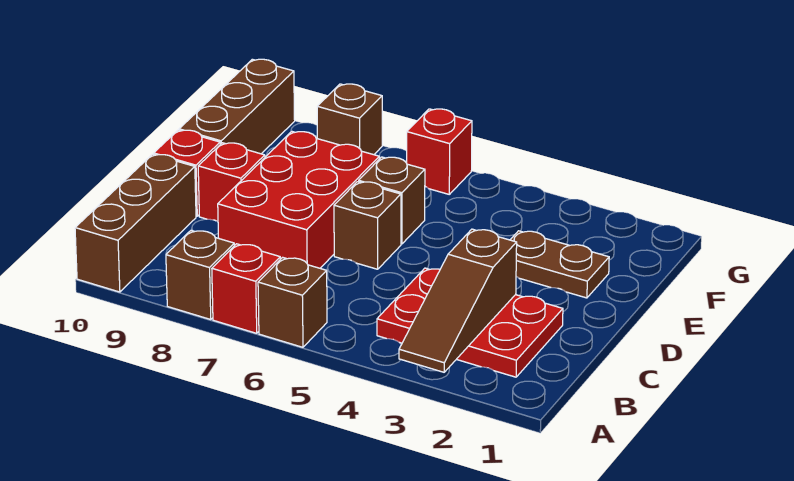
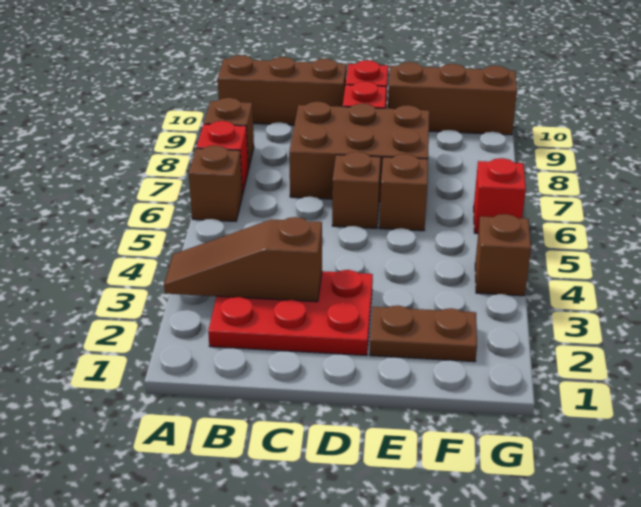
red plate B2:C4 level 1 -> red plate B2:D3 level 1
red brick C7:E8 level 1 -> brown brick C7:E8 level 1
brown plate E2:E3 level 1 -> brown plate E2:F2 level 1
brown brick G8 level 1 -> brown brick G4 level 1

